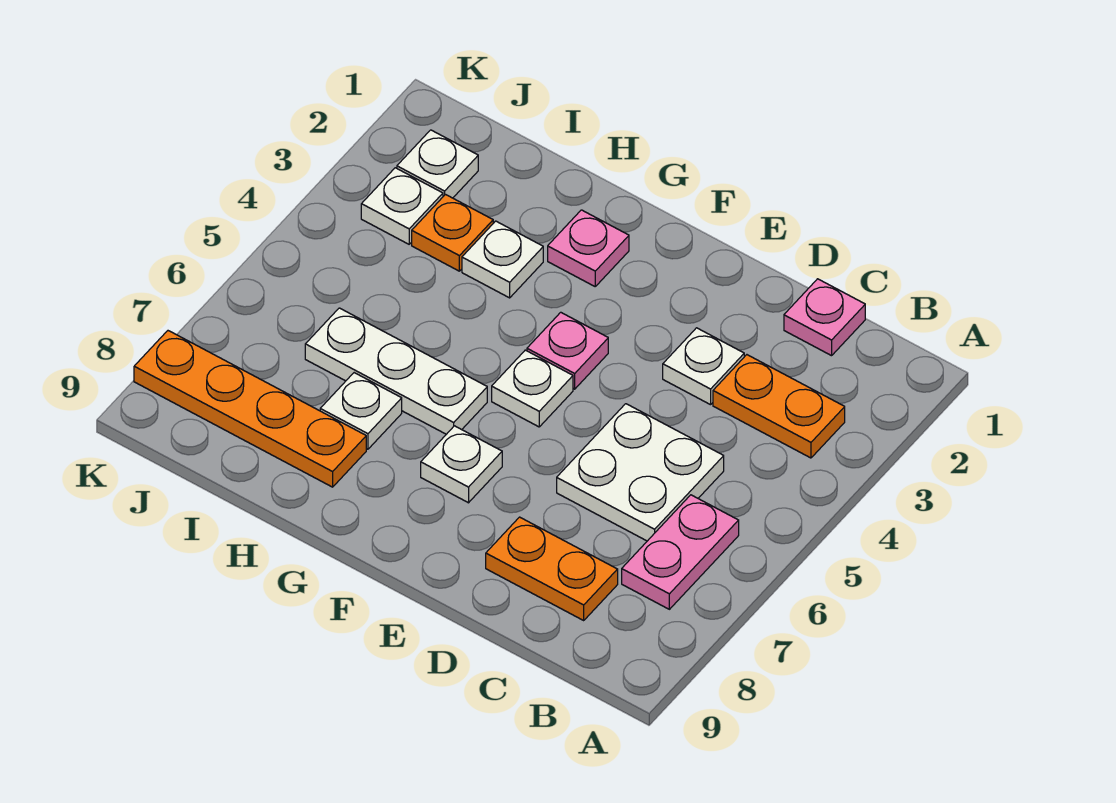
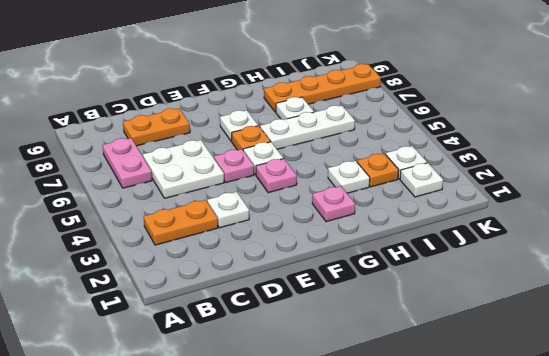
pink plate C1 level 1 -> pink plate E5 level 1
none -> orange plate F6 level 1

